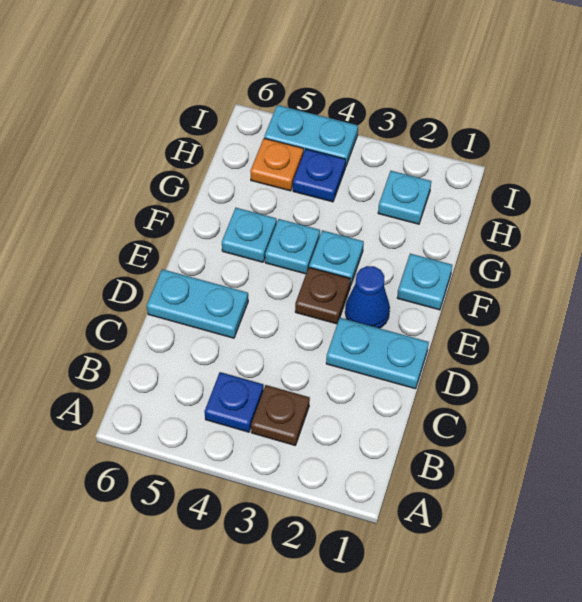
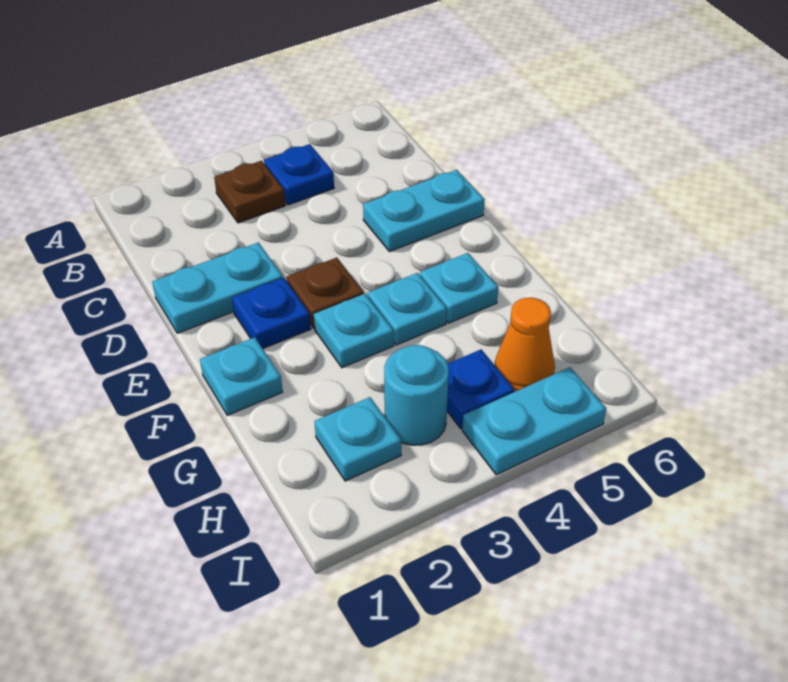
blue cone E2 level 1 -> blue plate E2 level 1
none -> cyan round brick H3 level 1
orange plate H5 level 1 -> orange cone H5 level 1

